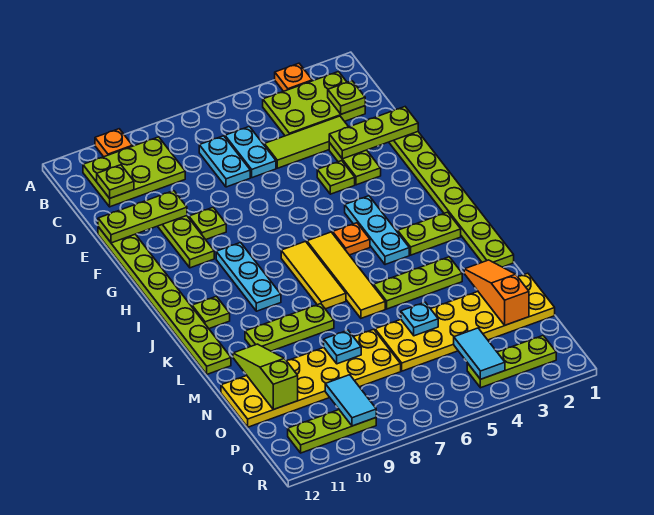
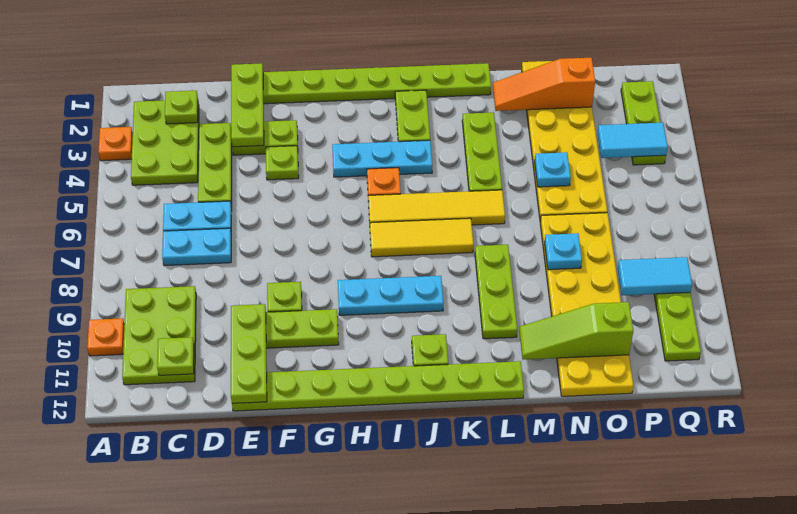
lime tile D3:D5 level 1 -> lime plate D3:D5 level 1

